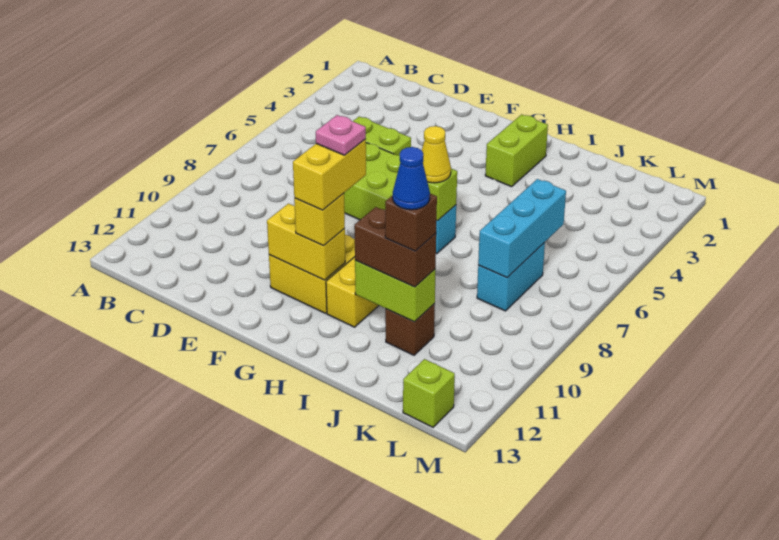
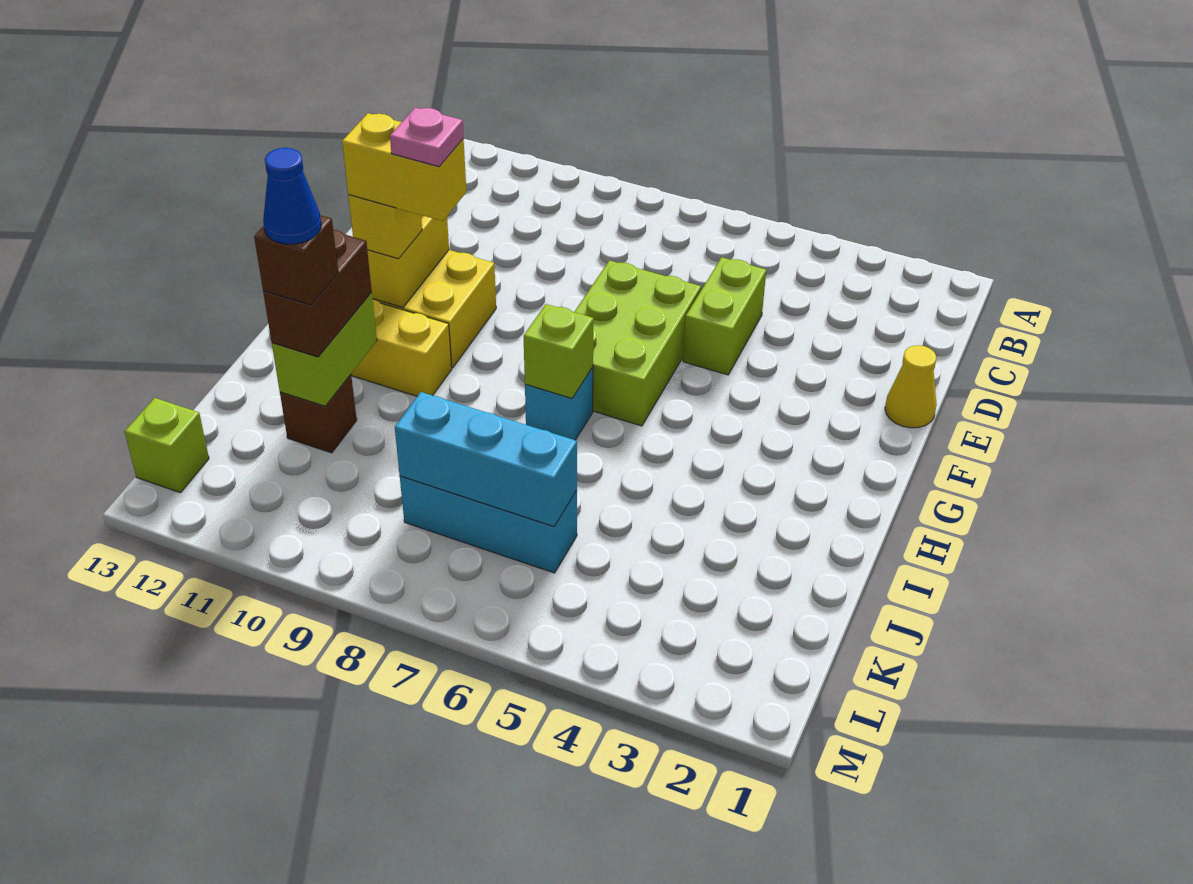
lime brick H2:H3 level 1 -> none
yellow cone H7 level 3 -> yellow cone E1 level 1
cyan brick K7:K8 level 1 -> cyan brick K6:K8 level 1

